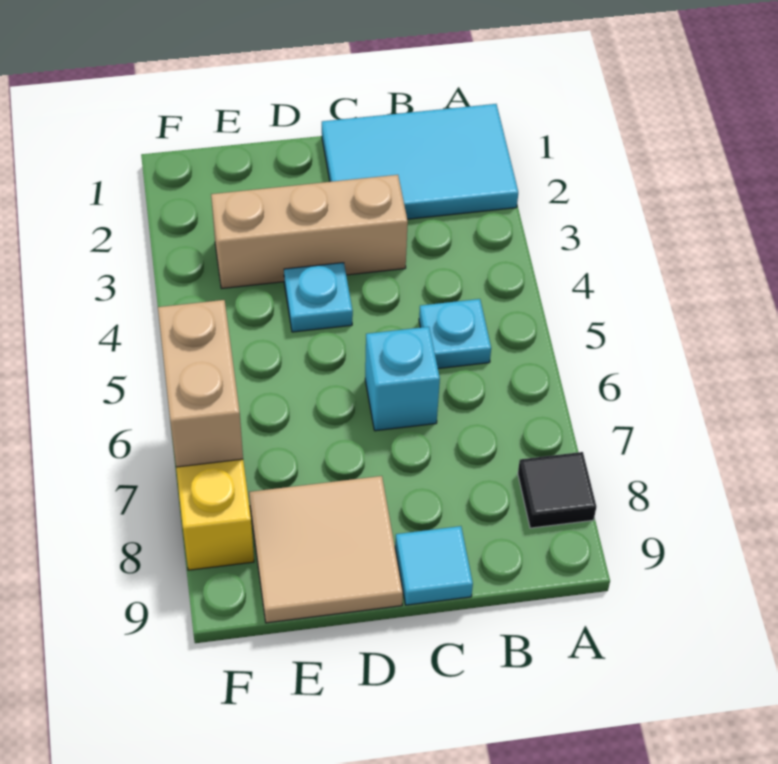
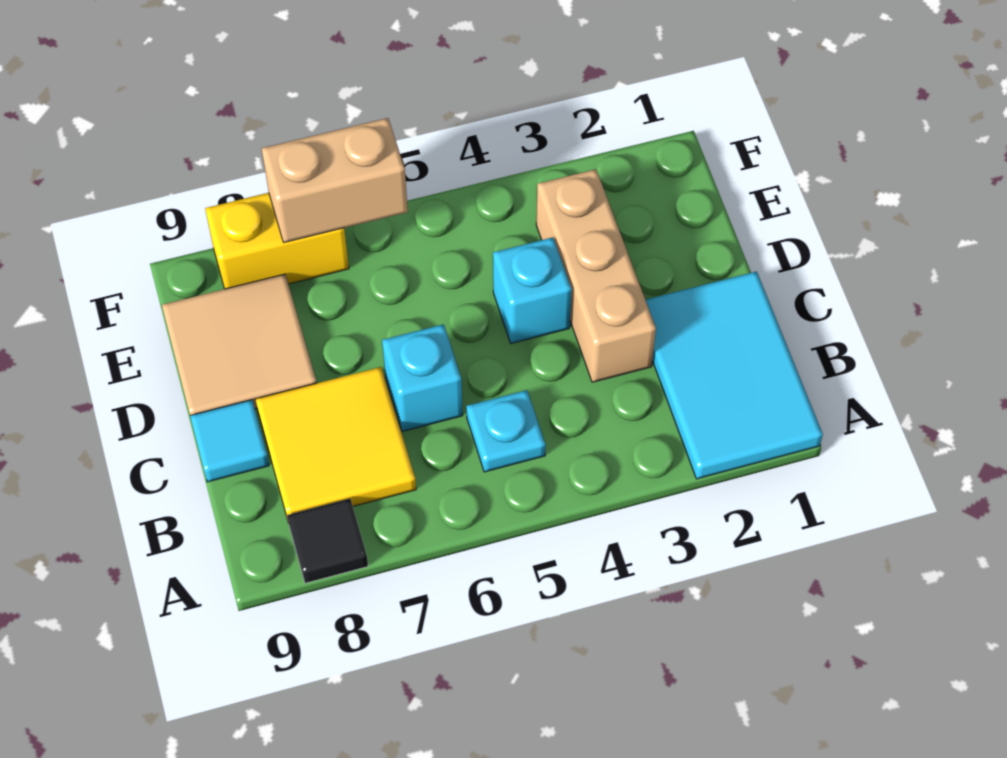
none -> yellow tile B7:C8 level 1
cyan plate D4 level 1 -> cyan brick D4 level 1

